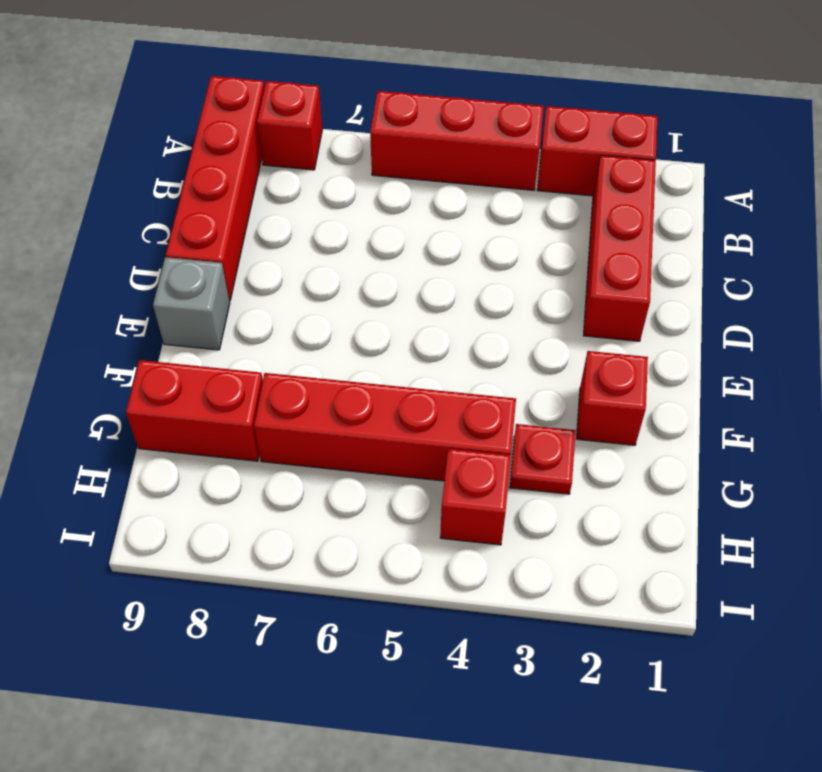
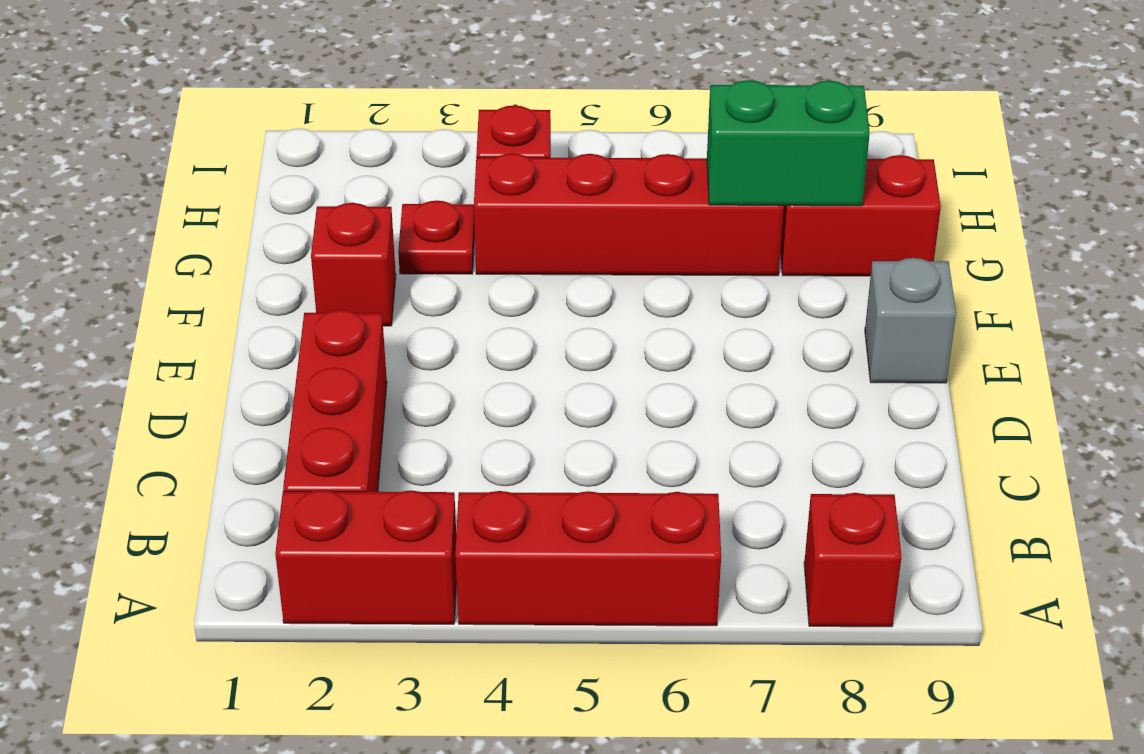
red brick A9:D9 level 1 -> none
none -> green brick G7:G8 level 2

